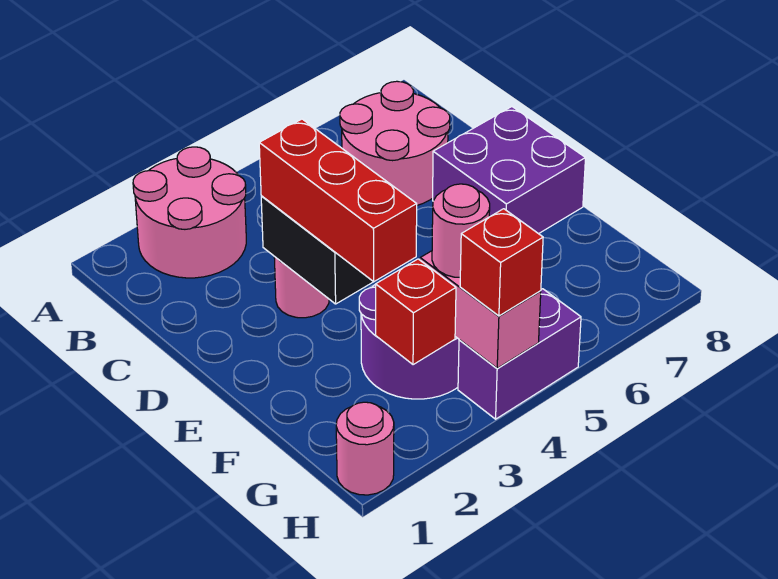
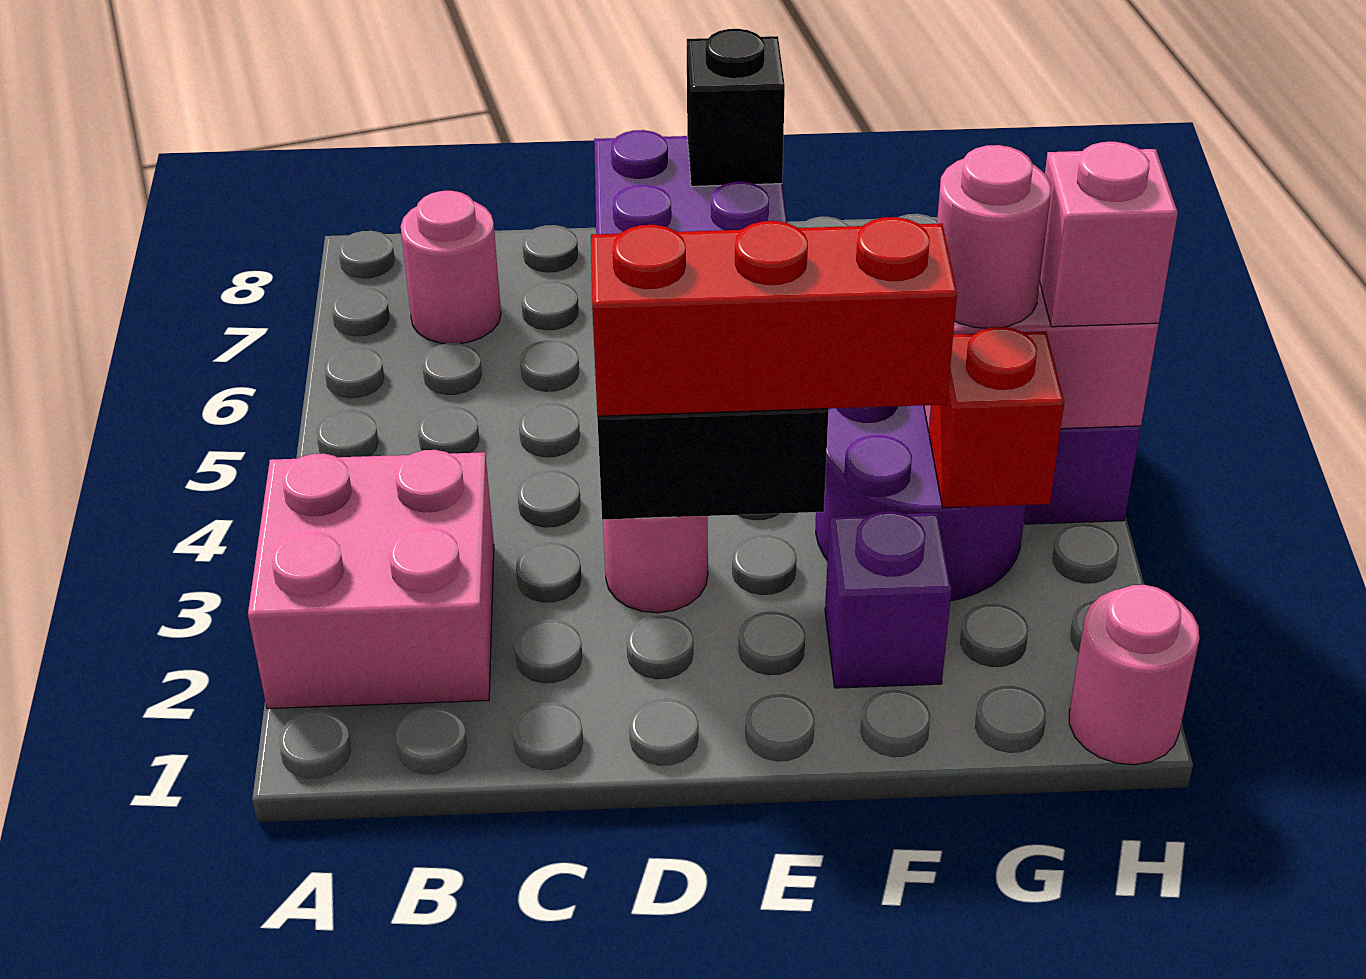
pink round brick A2:B3 level 1 -> pink brick A2:B3 level 1
pink round brick B6:C7 level 1 -> pink round brick B7 level 1
none -> black brick E8 level 2
none -> purple brick F2 level 1
red brick H4 level 3 -> pink brick H4 level 3

